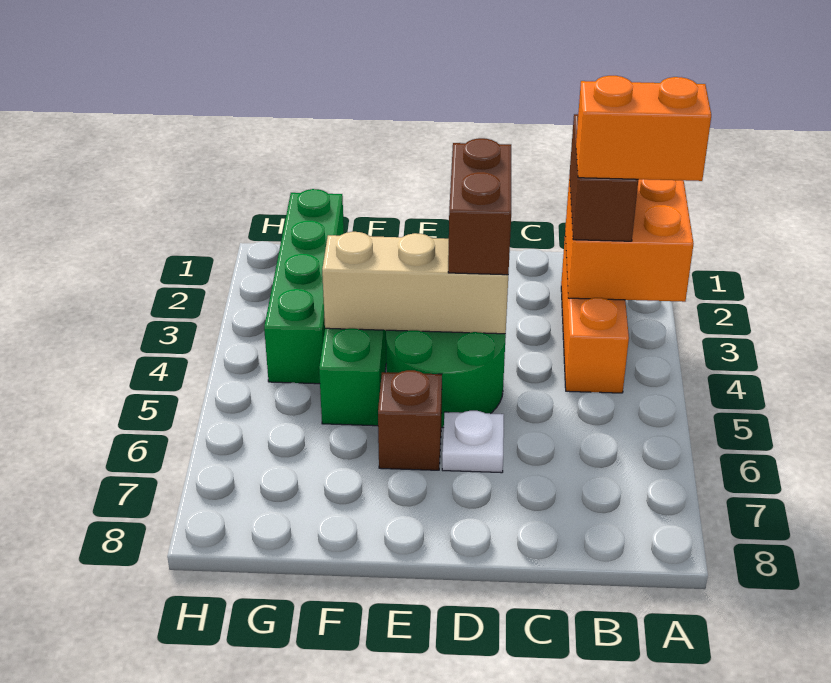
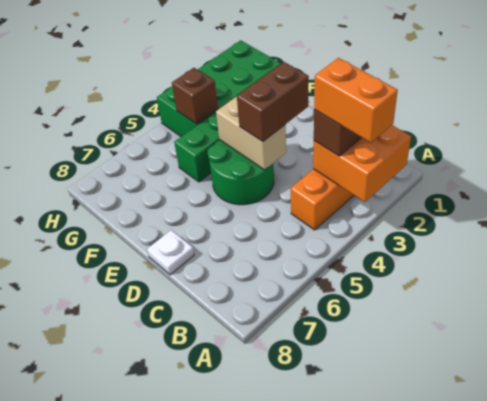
tan brick D4:F4 level 2 -> tan brick D4:E4 level 2
white plate D6 level 1 -> white plate D8 level 1
brown brick E6 level 1 -> brown brick G4 level 2
green brick G1:G4 level 1 -> green brick G1:H4 level 1

